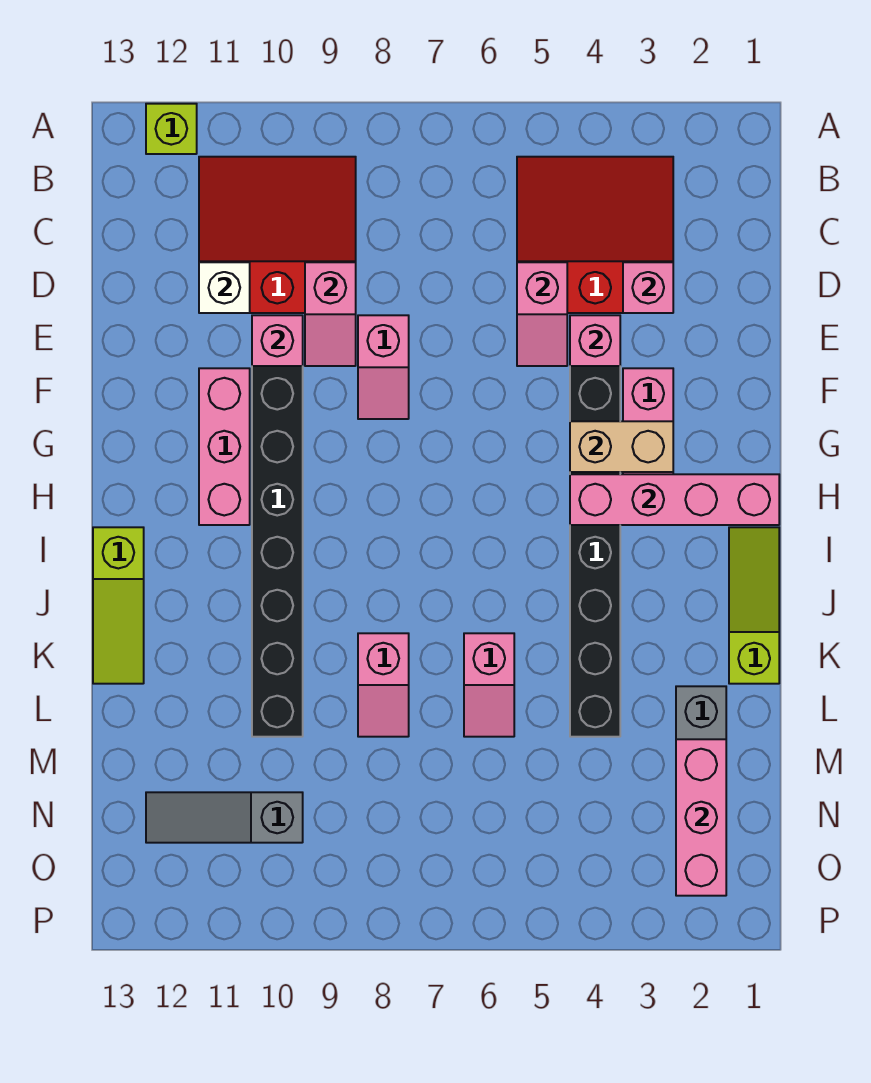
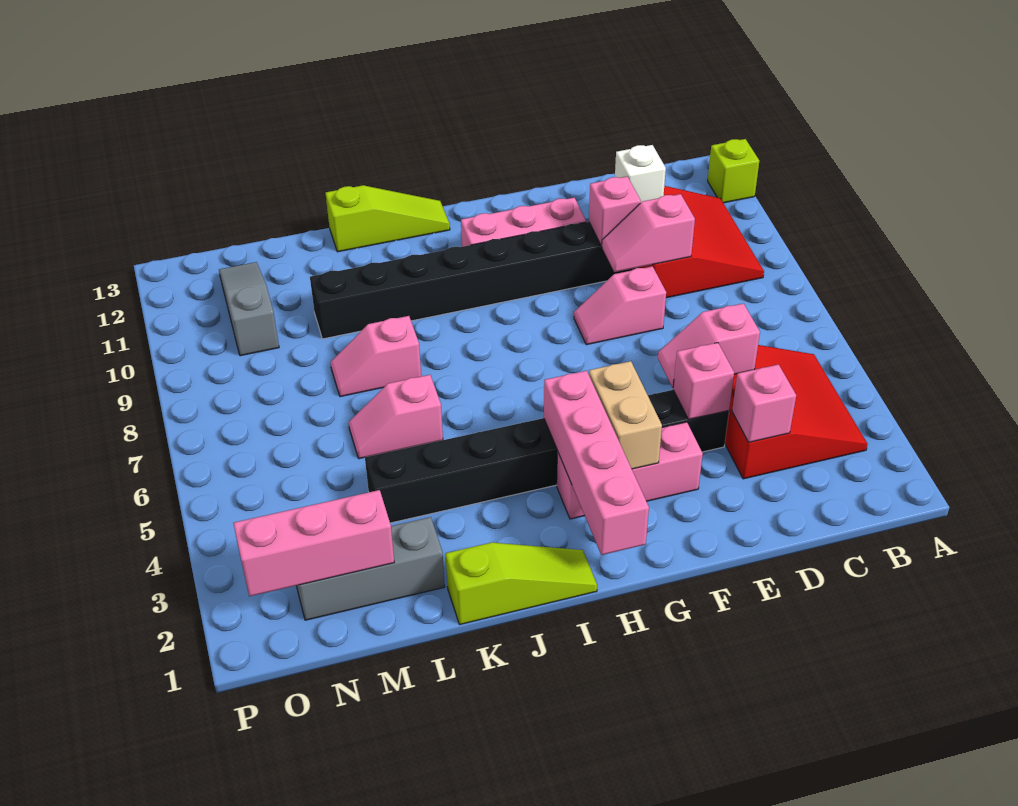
lime slope I13:K13 level 1 top I -> lime slope I13:K13 level 1 top K

